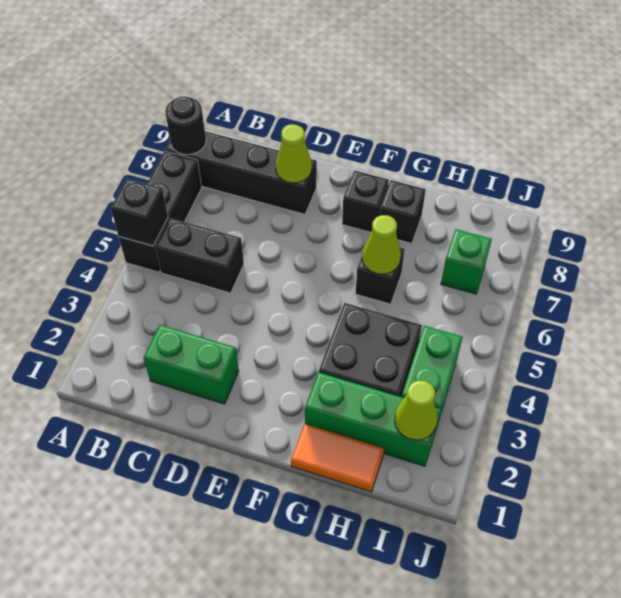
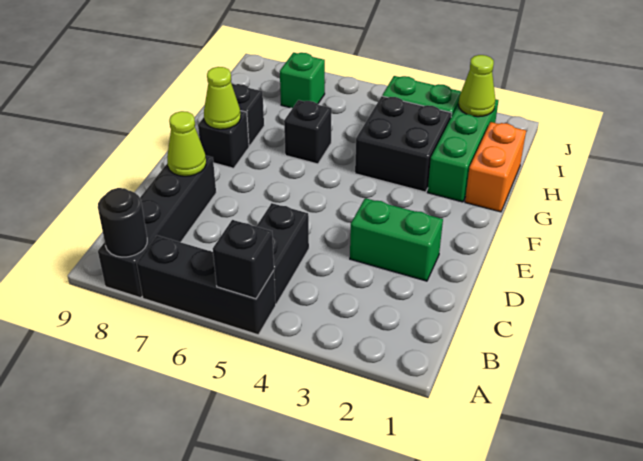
green brick C2:D2 level 1 -> green brick D2:D3 level 1
orange tile G1:H1 level 1 -> orange brick G1:H1 level 1
lime cone G6 level 2 -> lime cone F8 level 2

